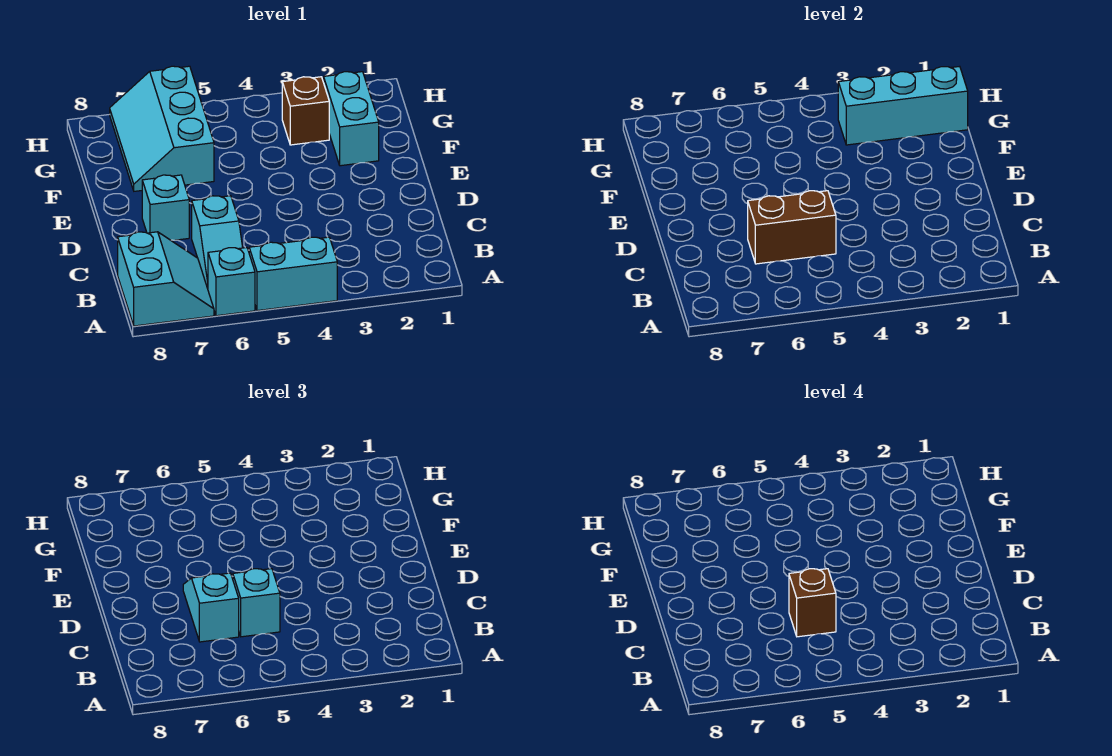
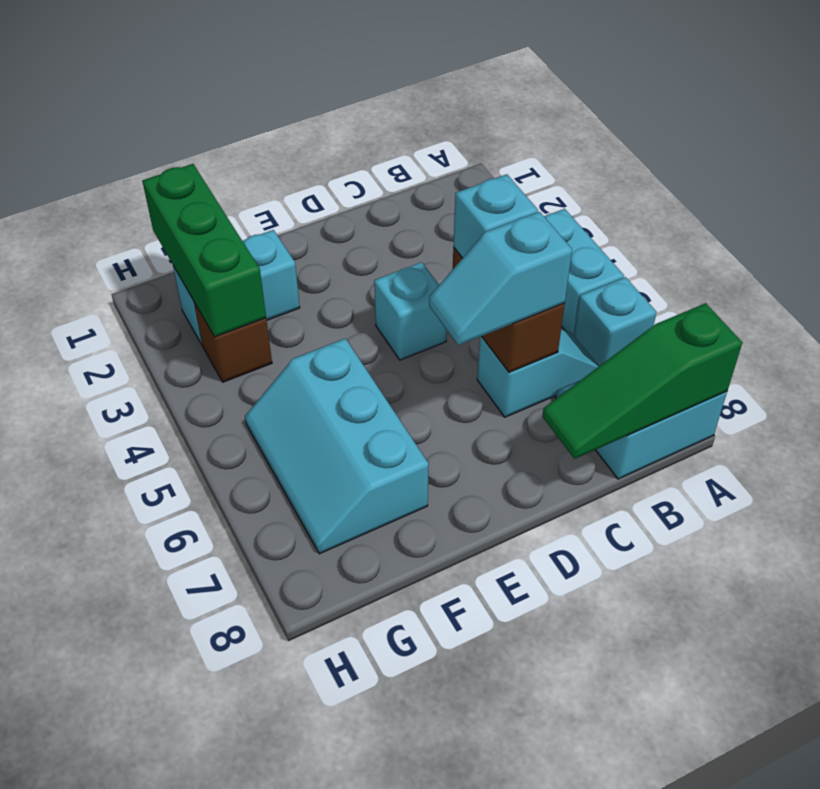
none -> green slope A8:C8 level 2 top A
brown brick C5 level 4 -> none
cyan brick D7 level 1 -> cyan brick D4 level 1
cyan slope F6:H7 level 1 top 6 -> cyan slope F5:G7 level 1 top F
cyan brick G1:G3 level 2 -> green brick G1:G3 level 2

